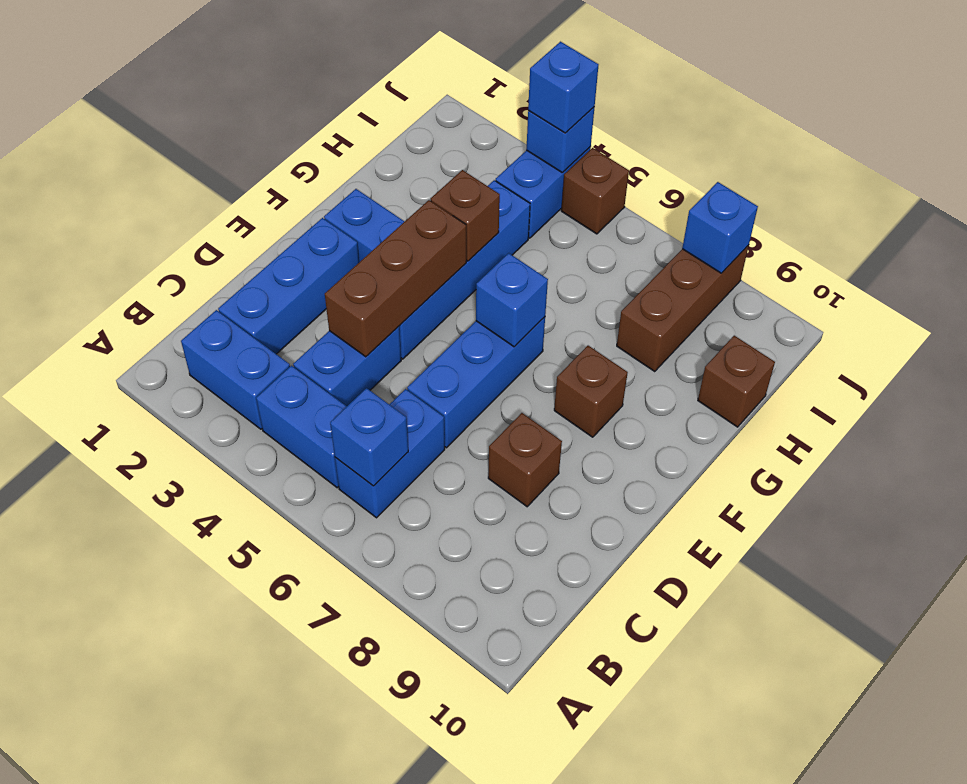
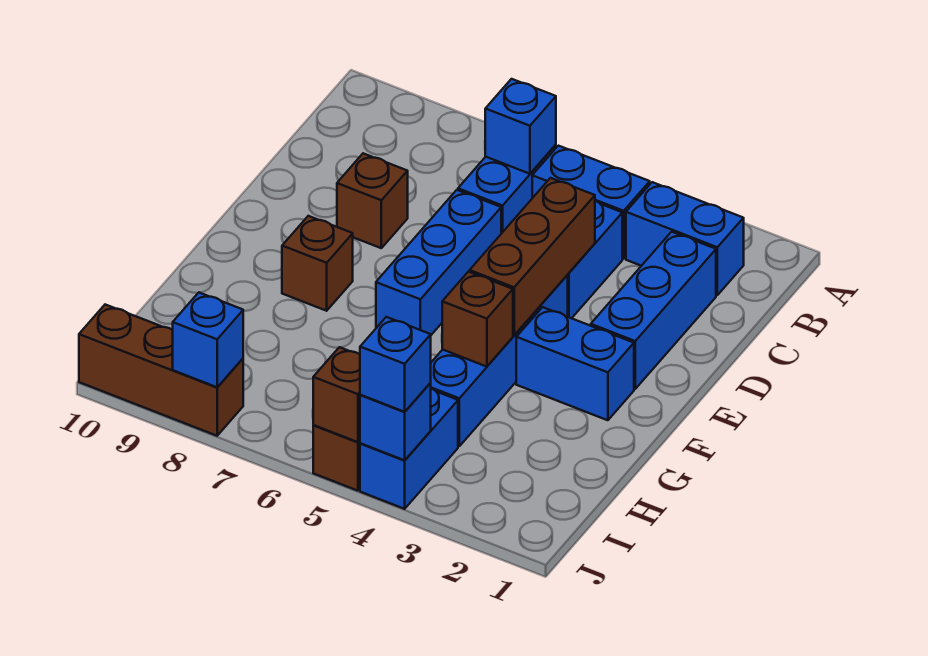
blue brick F6 level 2 -> none
brown brick H8:J8 level 1 -> brown brick J8:J10 level 1
brown brick H10 level 1 -> brown brick J5 level 2

